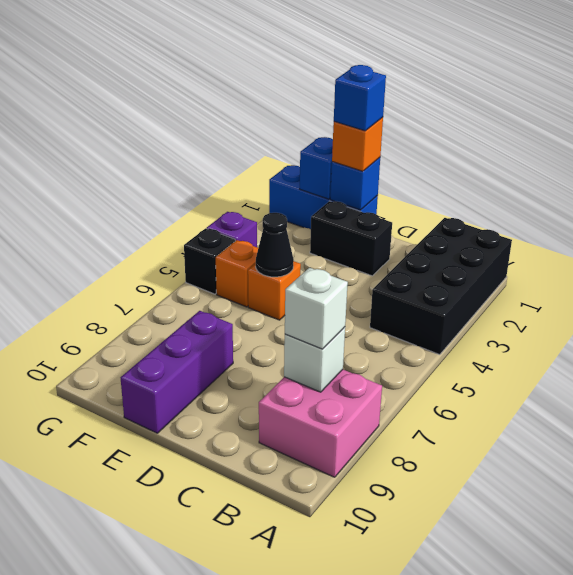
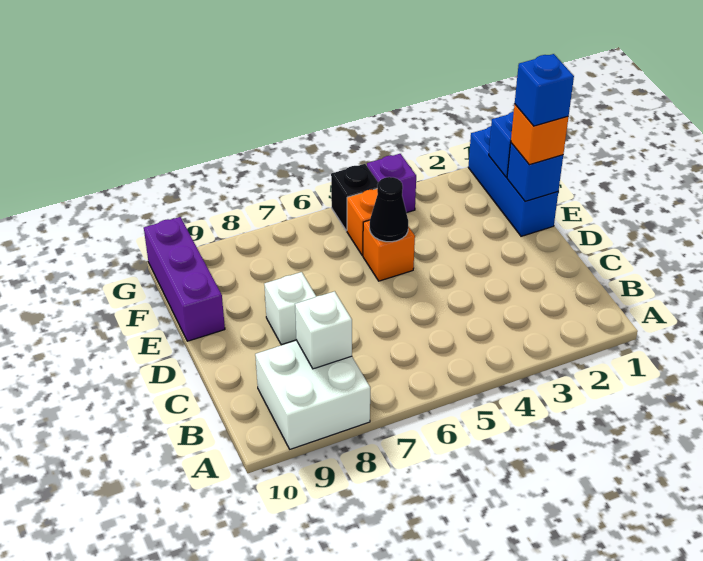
black brick A1:B4 level 1 -> none
pink brick A8:B9 level 1 -> white brick A8:B9 level 1
white brick B8 level 3 -> white brick D8 level 1
black brick D2:E2 level 1 -> none
purple brick E8:E10 level 1 -> purple brick E10:G10 level 1

